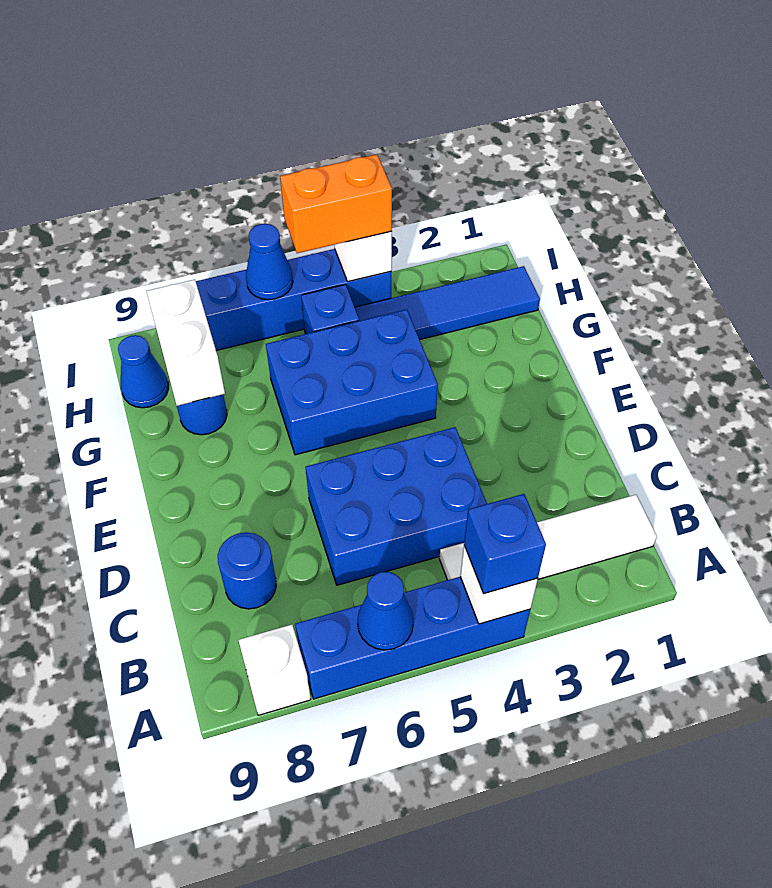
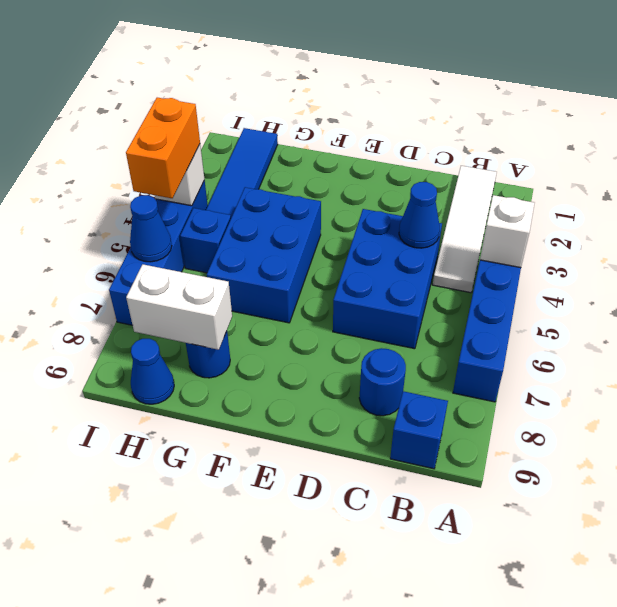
blue brick A4 level 3 -> blue brick B9 level 1
blue cone A6 level 2 -> blue cone C4 level 2
white brick A8 level 1 -> none

